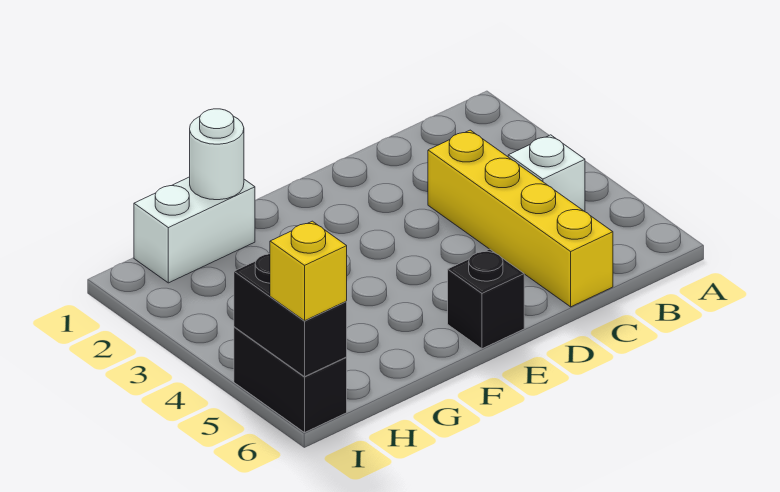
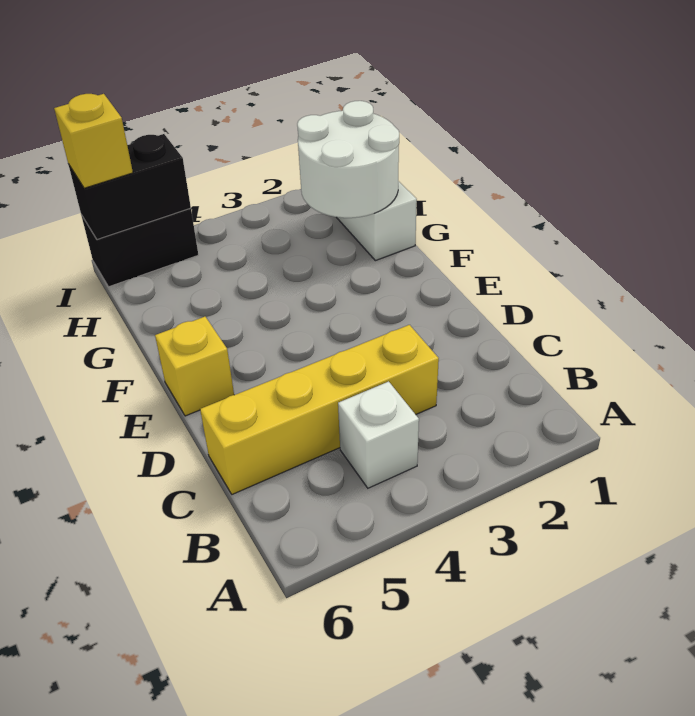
black brick E6 level 1 -> yellow brick E6 level 1
white round brick G1 level 2 -> white round brick G1:H2 level 2

